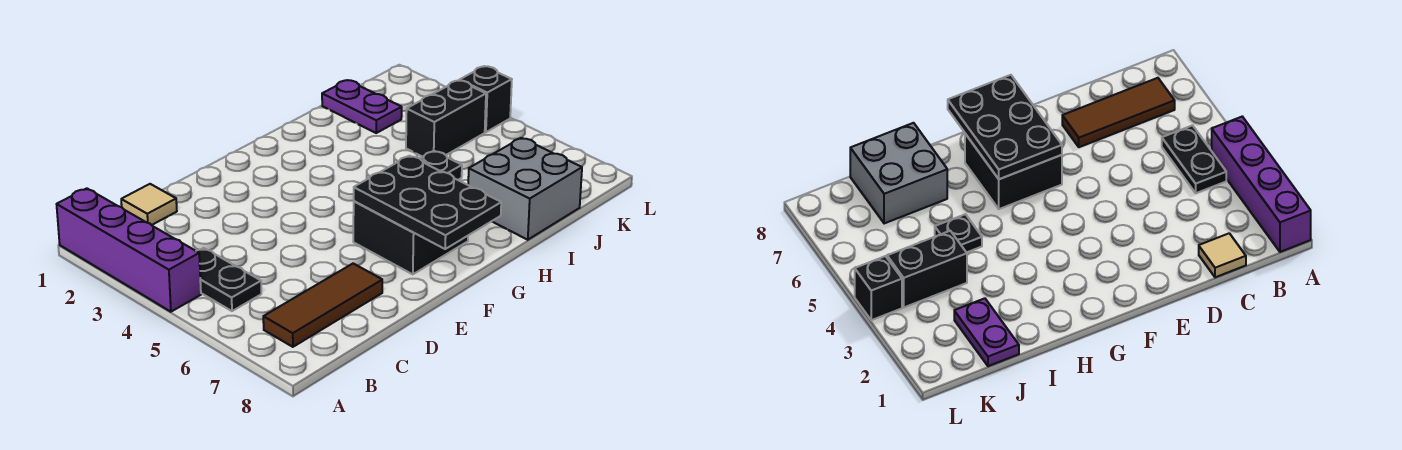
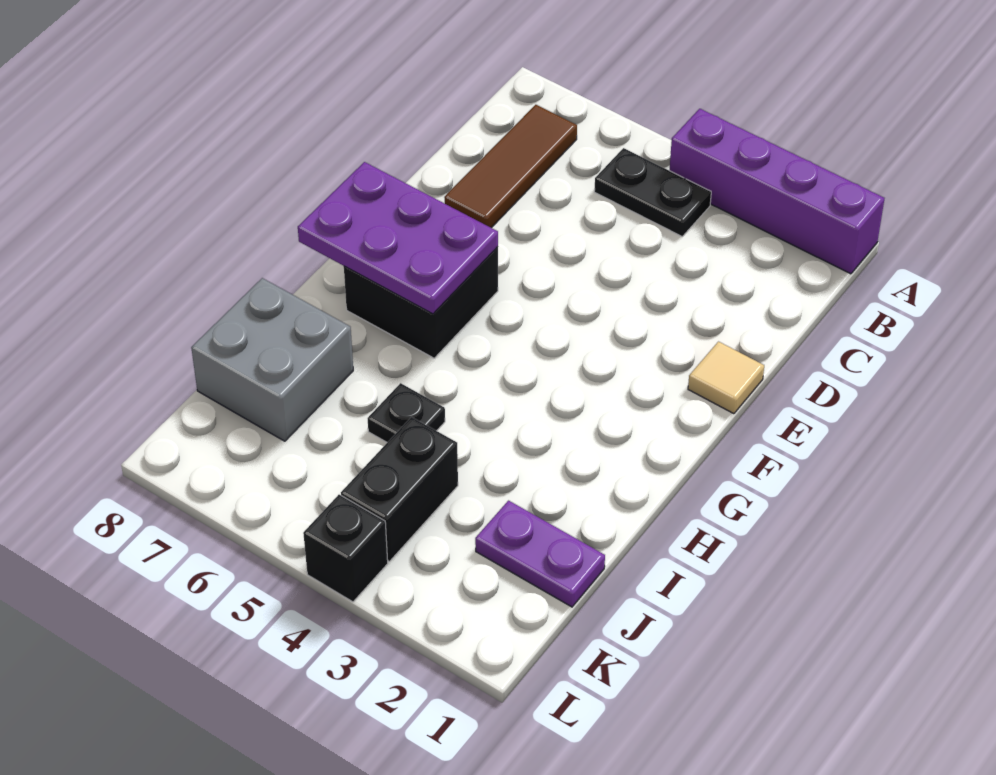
tan tile C1 level 1 -> tan tile E1 level 1
black plate F6:G8 level 2 -> purple plate F6:G8 level 2

